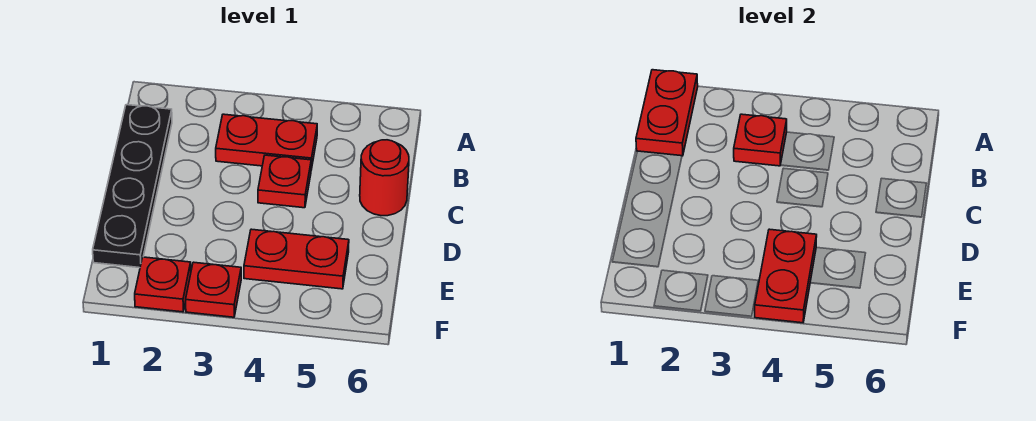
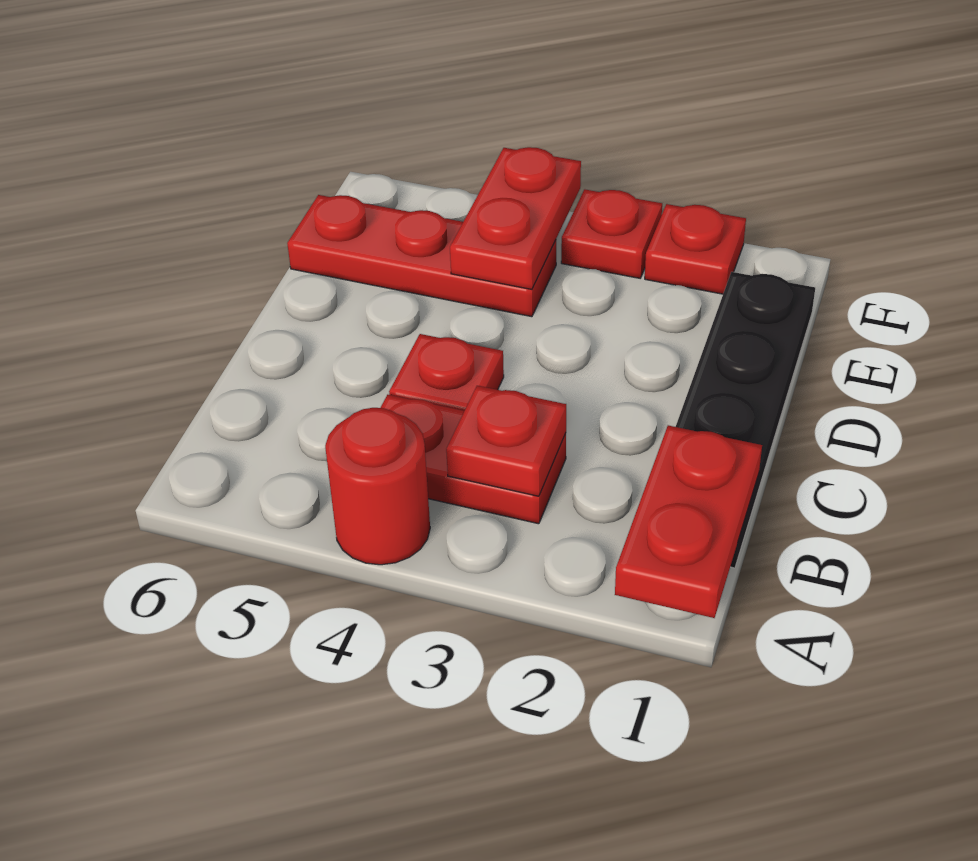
red round brick C6 level 1 -> red round brick A4 level 1
red plate E4:E5 level 1 -> red plate E4:E6 level 1

